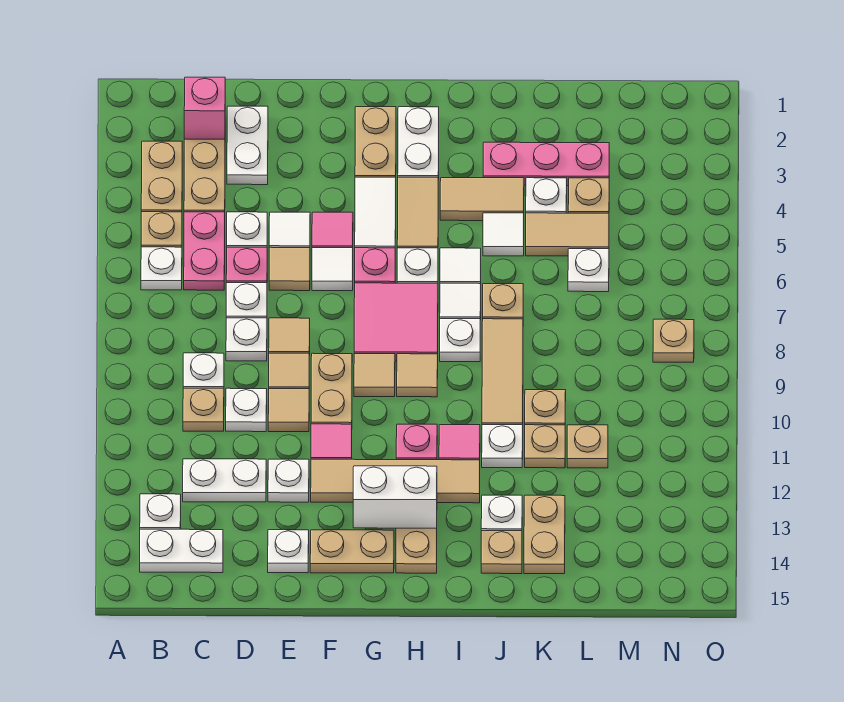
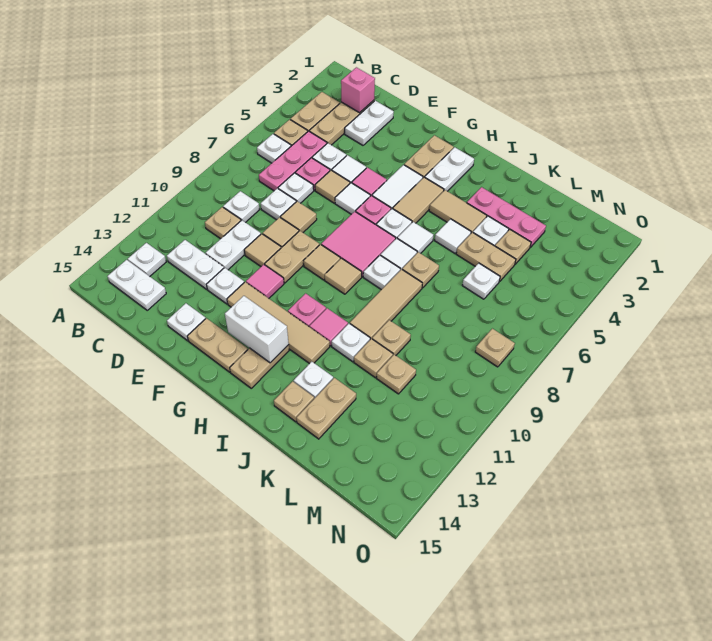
pink plate C5:C6 level 1 -> pink plate C5:C7 level 1
white plate D10 level 1 -> white plate D10:D11 level 1
tan tile K5:L5 level 1 -> tan plate K5:L5 level 1

